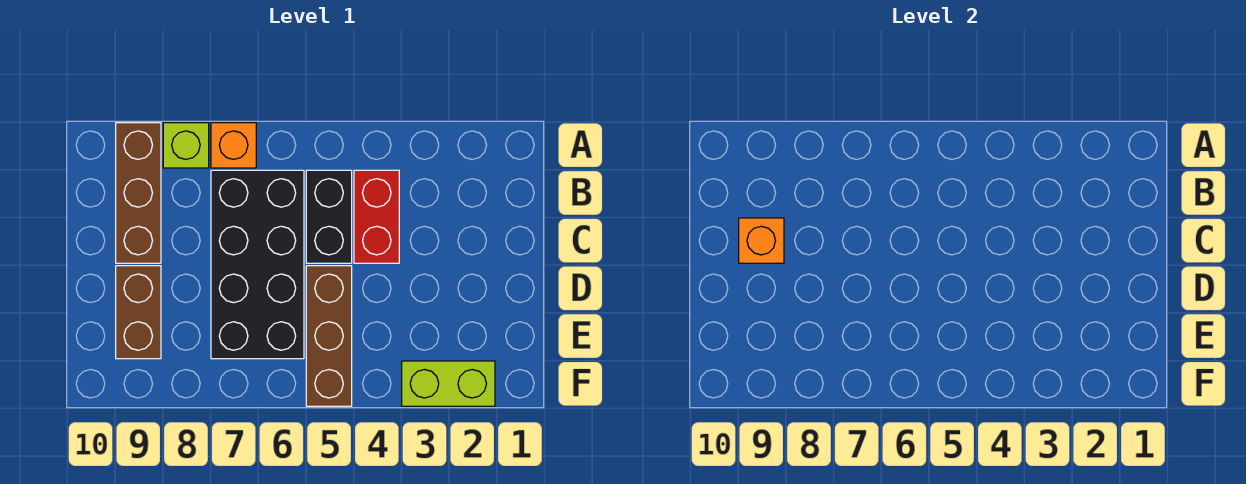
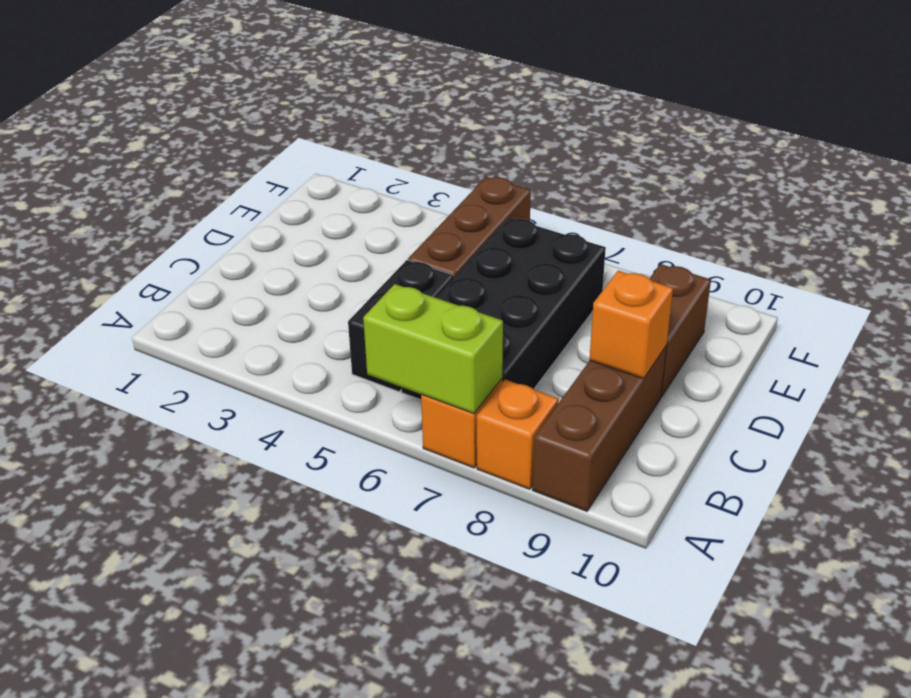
lime brick A8 level 1 -> orange brick A8 level 1
red brick B4:C4 level 1 -> none
lime brick F2:F3 level 1 -> lime brick A6:A7 level 2

